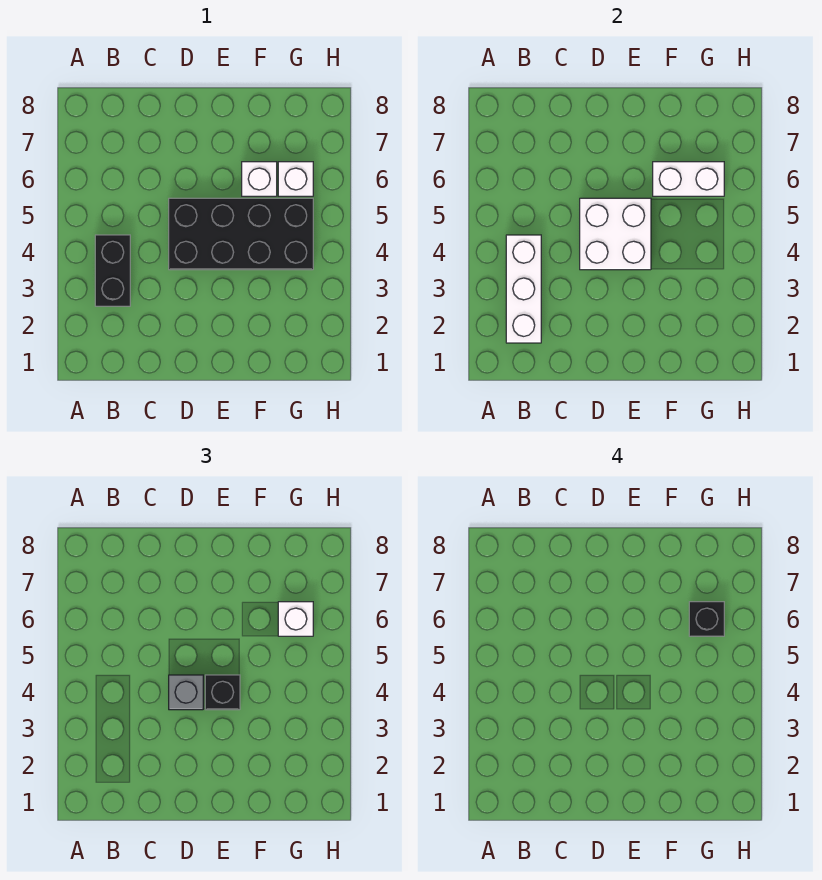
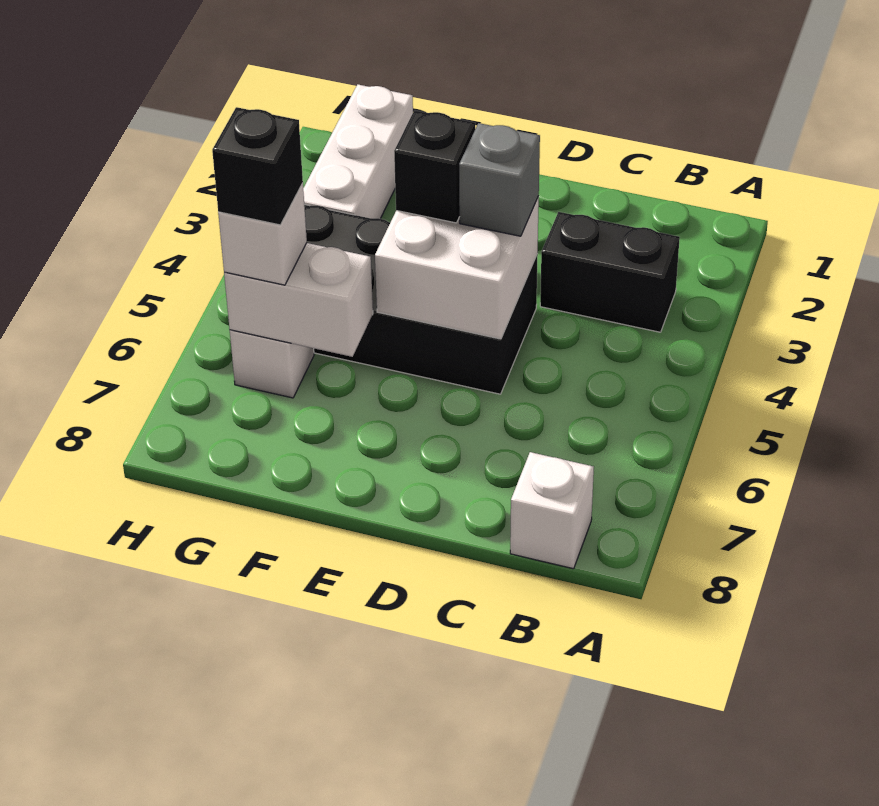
white brick B2:B4 level 2 -> white brick G1:G3 level 1
black brick B3:B4 level 1 -> black brick B3:C3 level 1
white brick F6 level 1 -> white brick B8 level 1

